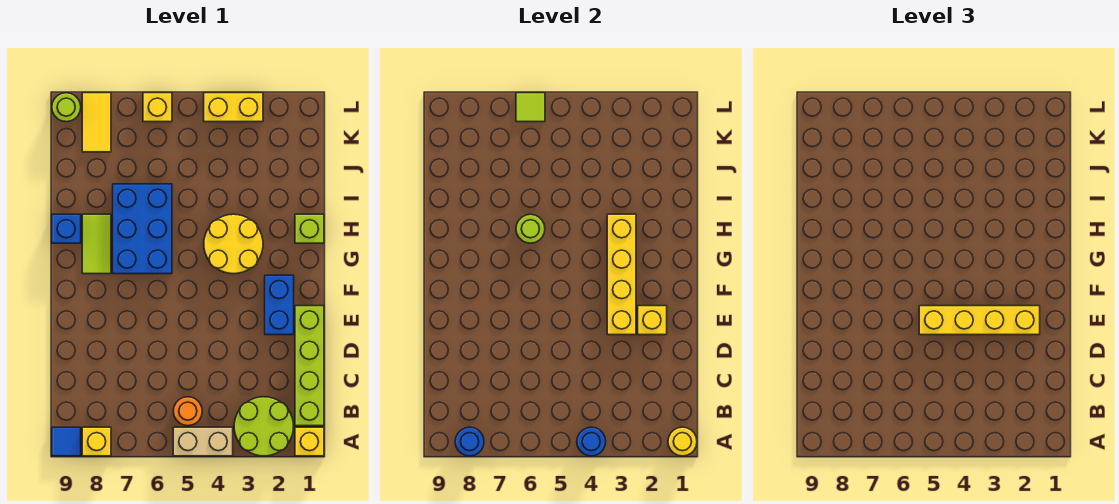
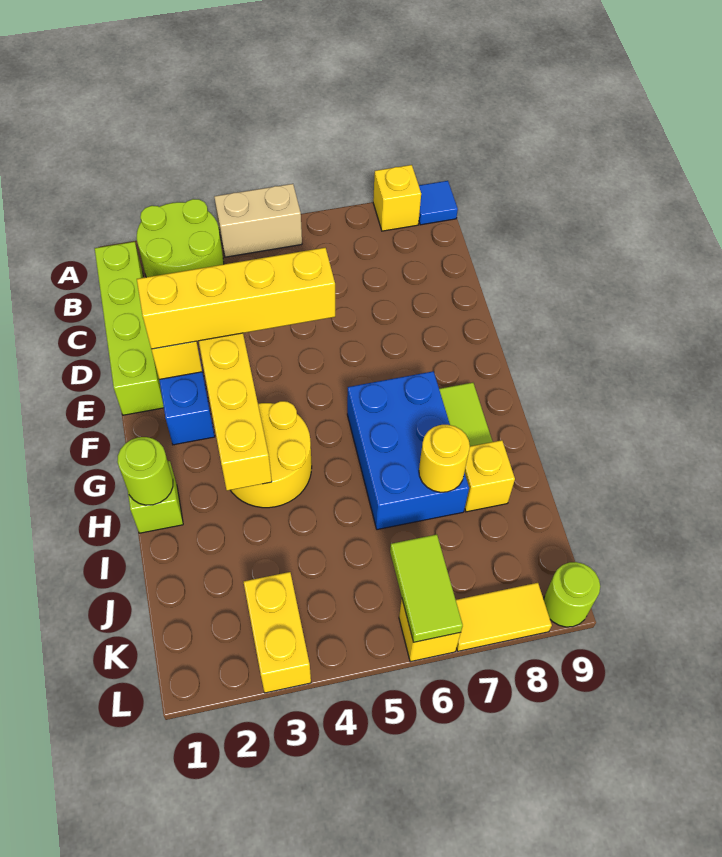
yellow brick A1 level 1 -> yellow brick I8 level 1
yellow round brick A1 level 2 -> yellow round brick I7 level 2
blue round brick A4 level 2 -> none
blue round brick A8 level 2 -> none
orange round brick B5 level 1 -> none
lime round brick H6 level 2 -> lime round brick H1 level 2
blue brick H9 level 1 -> none
yellow tile K8:L8 level 1 -> yellow tile L7:L8 level 1
yellow brick L3:L4 level 1 -> yellow brick K3:L3 level 1
lime tile L6 level 2 -> lime tile K6:L6 level 2

